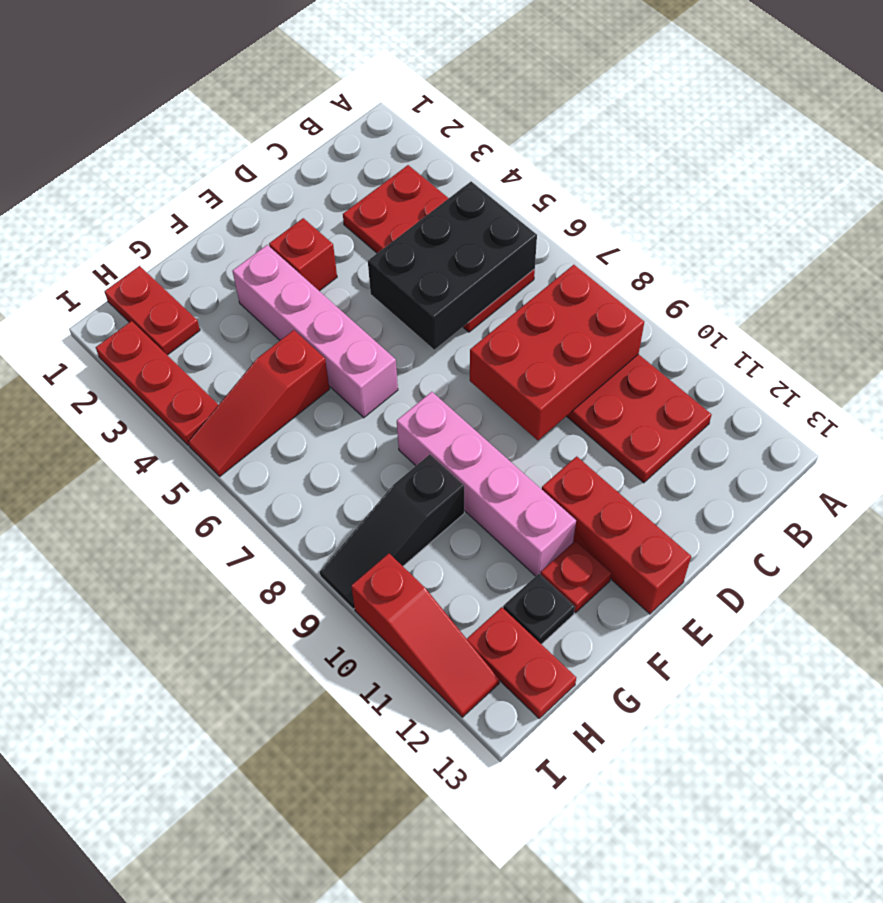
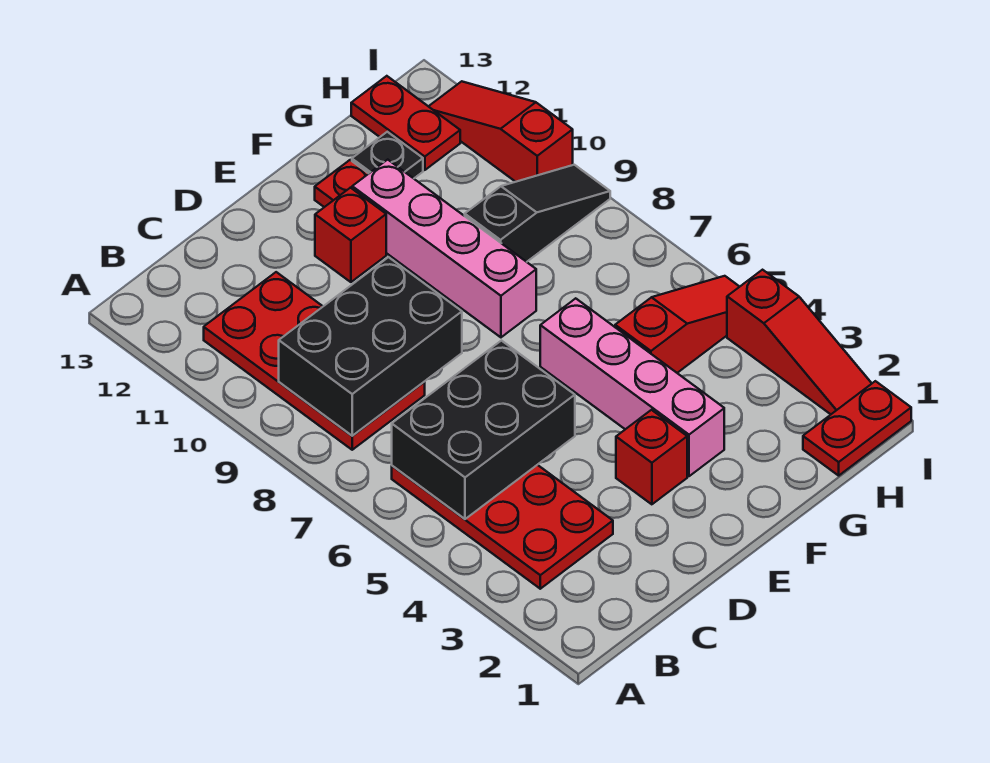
red brick B8:D9 level 2 -> black brick B8:D9 level 2
red brick E11:E13 level 1 -> red brick E11 level 1
red plate H1:H2 level 1 -> red plate H1:I1 level 1
red plate I2:I4 level 1 -> red slope I2:I4 level 1 top 4

